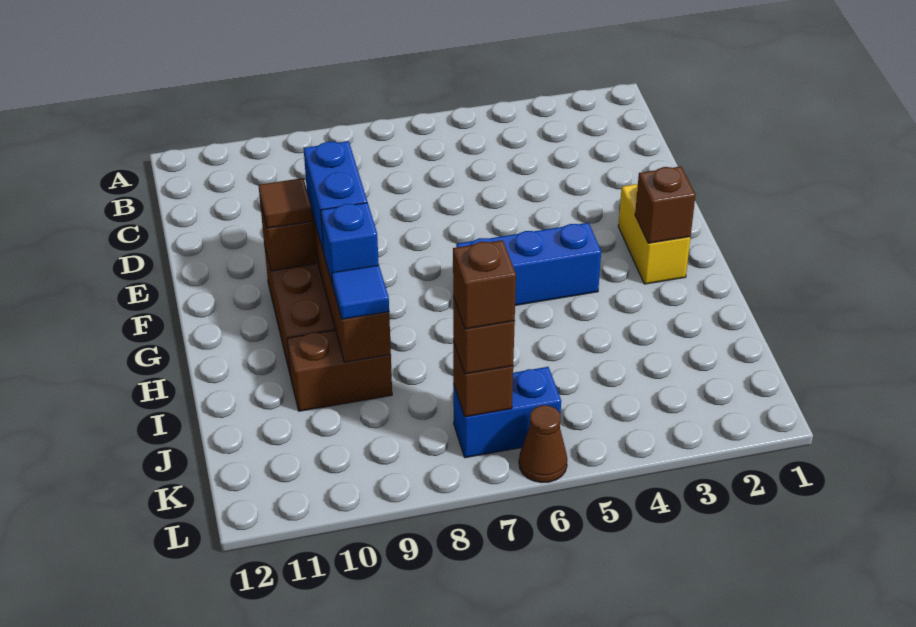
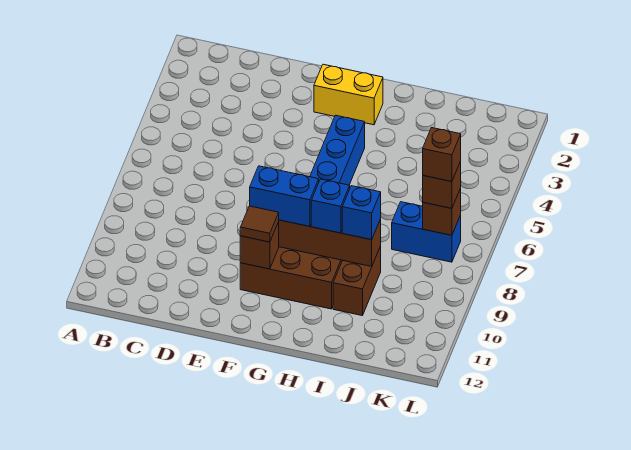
brown brick G2 level 2 -> none
blue tile I9 level 3 -> blue brick I9 level 3
blue brick K6:K7 level 1 -> blue brick J7:K7 level 1
brown cone L6 level 1 -> none

